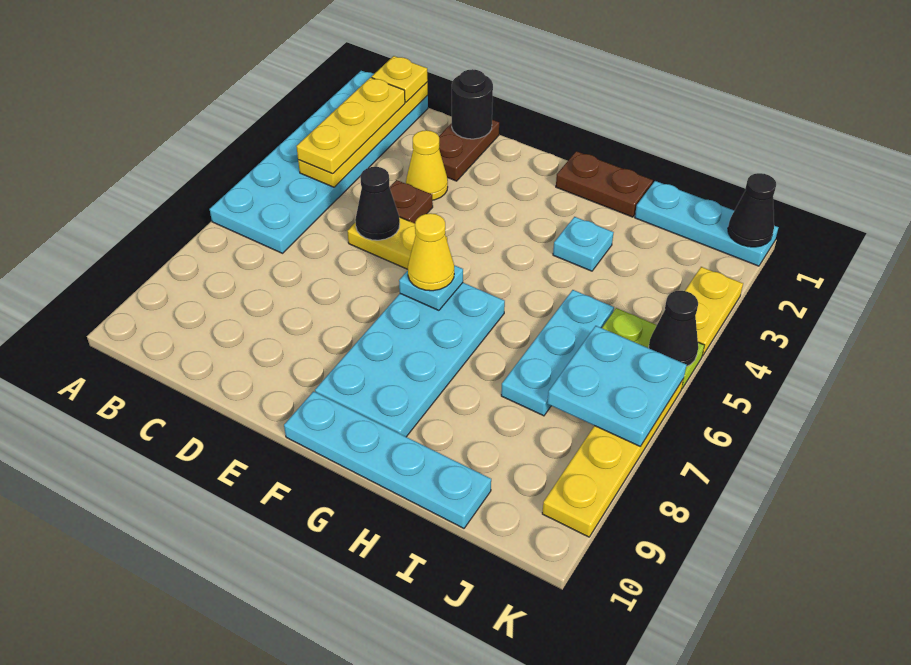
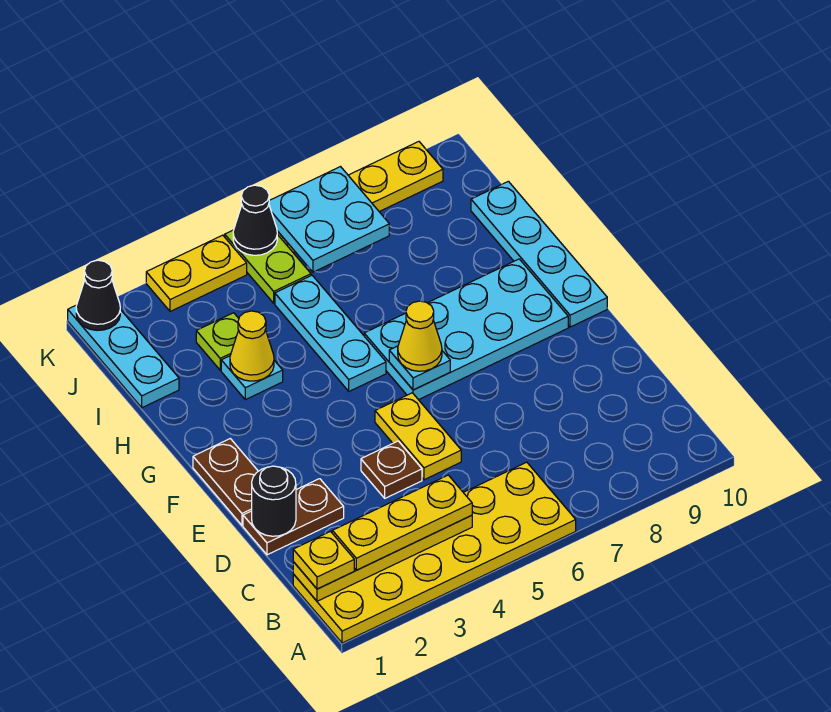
cyan plate A1:B6 level 1 -> yellow plate A1:B6 level 1
yellow cone D3 level 1 -> yellow cone H3 level 2
black cone D5 level 2 -> none
brown plate G1:H1 level 1 -> brown plate E1:F1 level 1
none -> lime plate I3 level 1
cyan plate I5:I7 level 1 -> cyan plate G5:I5 level 1

